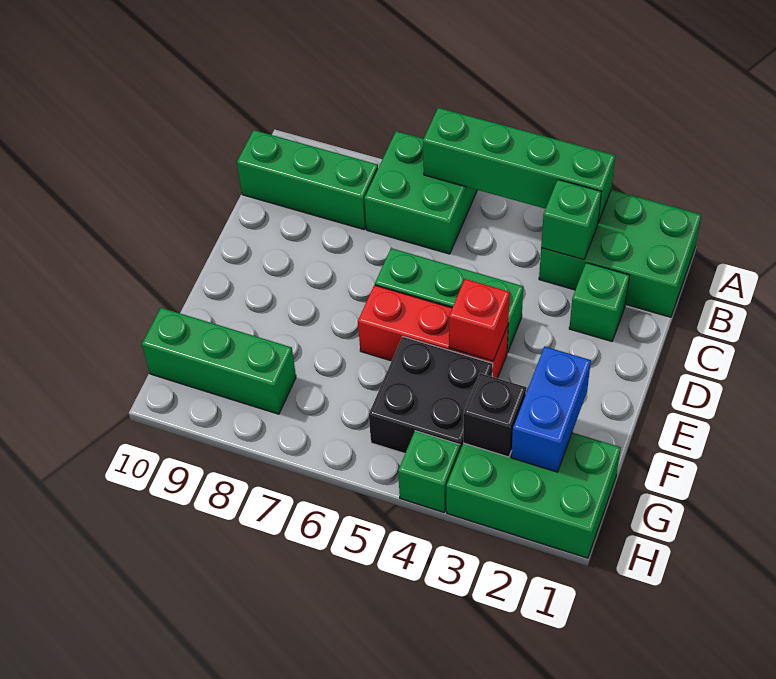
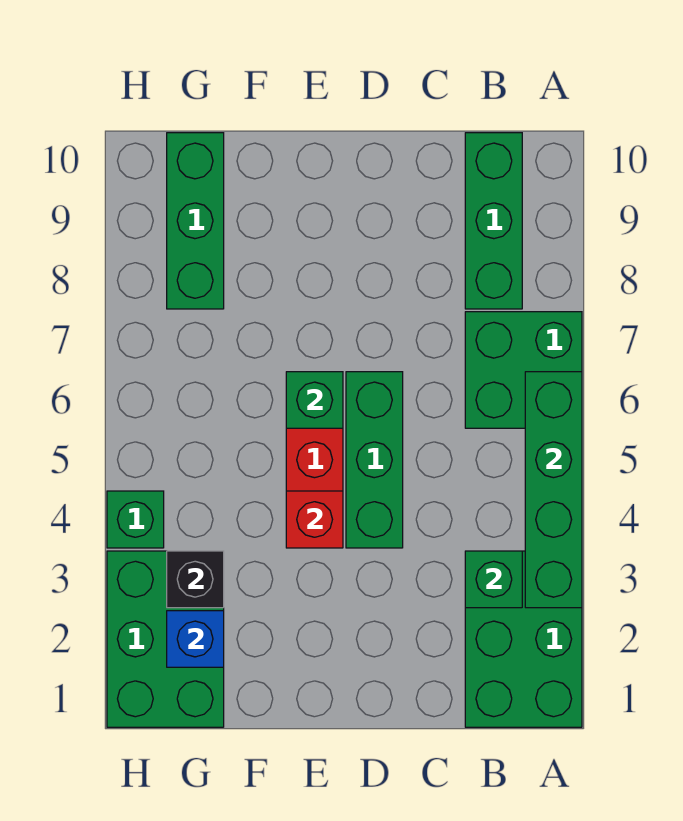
green brick C2 level 1 -> green brick E6 level 2
blue brick F2:G2 level 2 -> blue brick G2 level 2
black brick F4:G5 level 1 -> none

